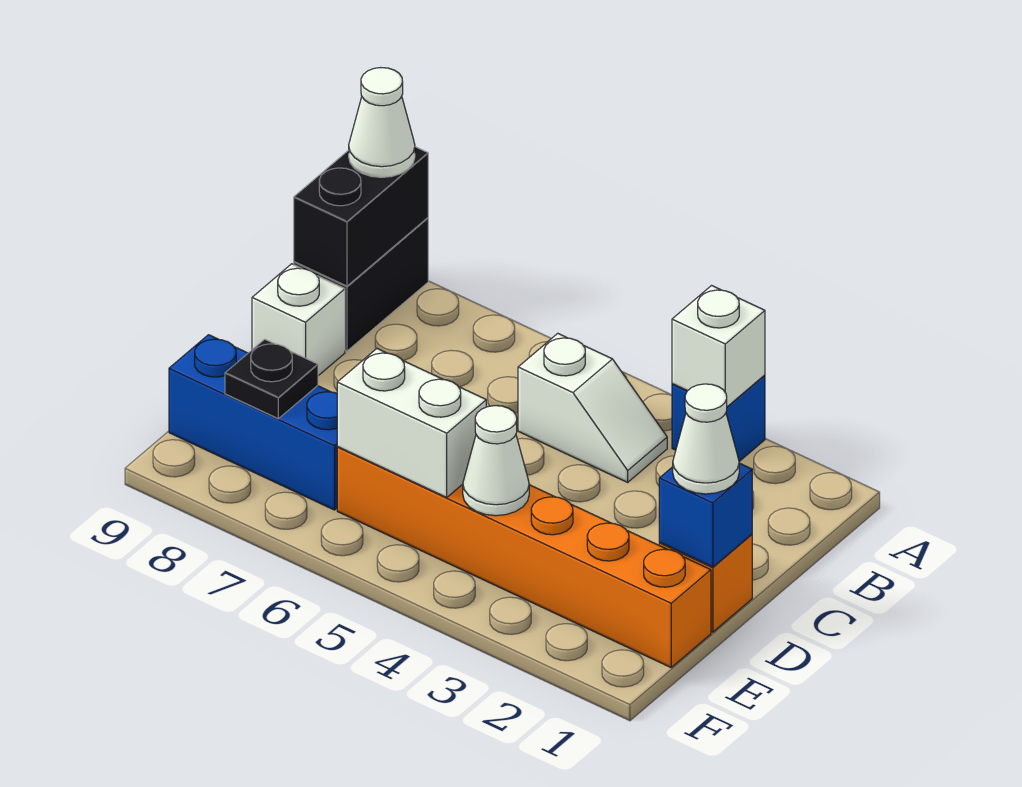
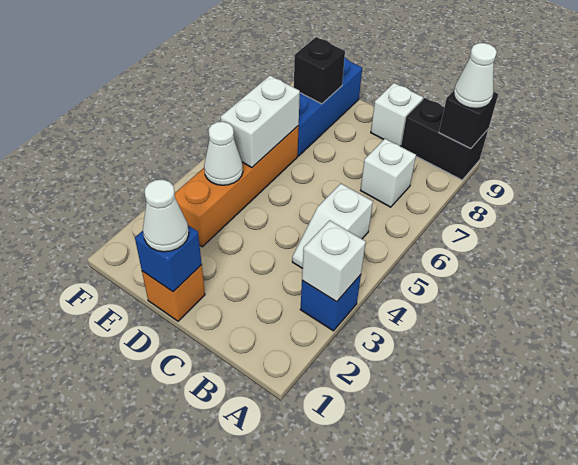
black brick A9:B9 level 2 -> black brick A9 level 2
none -> white brick B7 level 1
orange brick E1:E6 level 1 -> orange brick E3:E6 level 1
black plate E8 level 2 -> black brick E8 level 2

